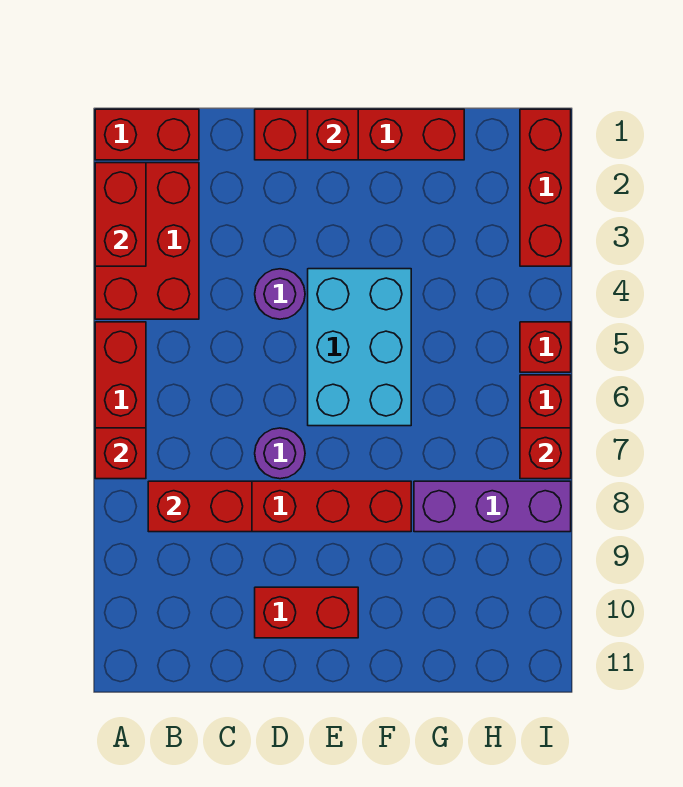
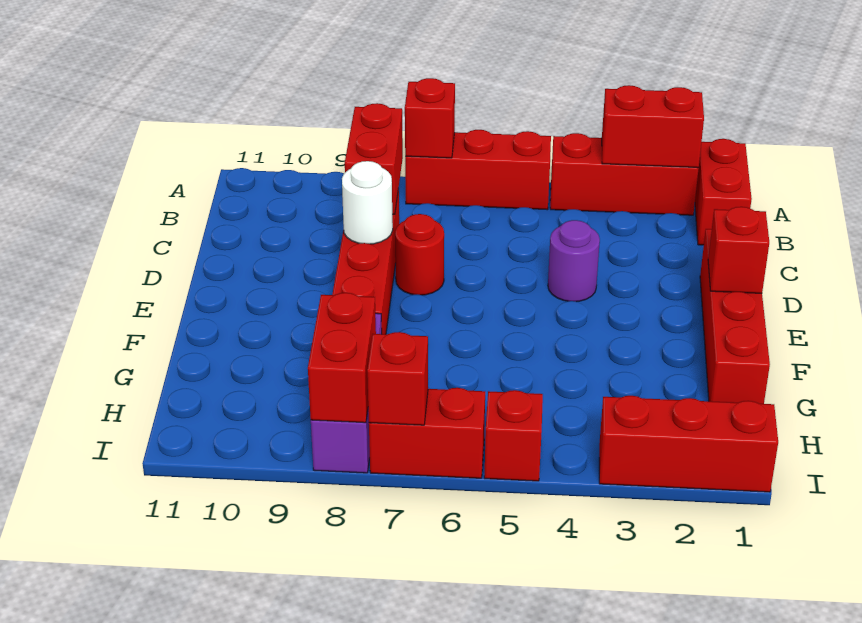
red brick A2:B4 level 1 -> red brick A2:A4 level 1
purple round brick D7 level 1 -> red round brick D7 level 1
none -> white round brick D8 level 2
red brick D10:E10 level 1 -> red brick H8:I8 level 2
cyan brick E4:F6 level 1 -> none

